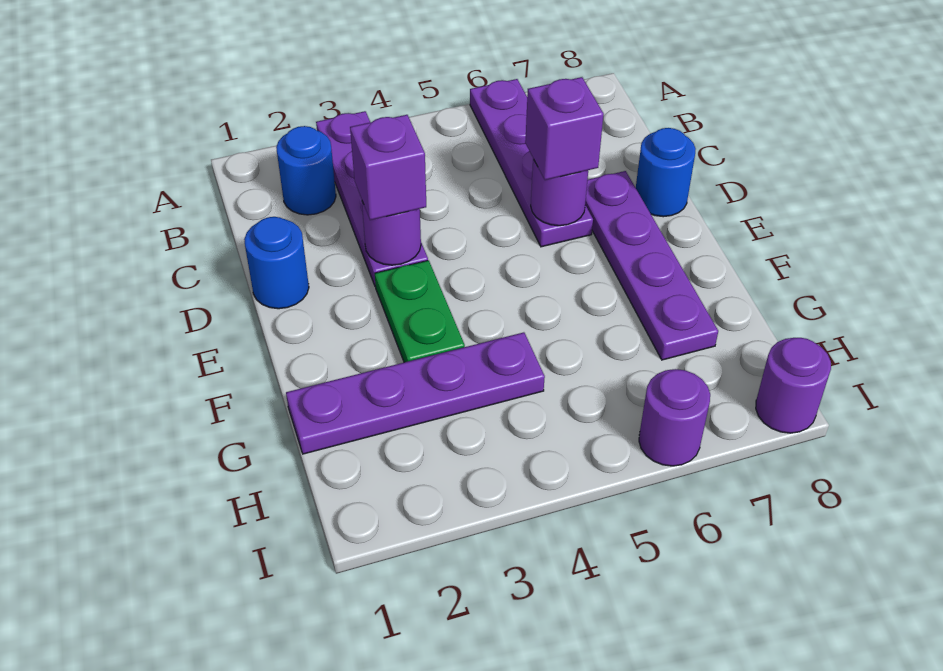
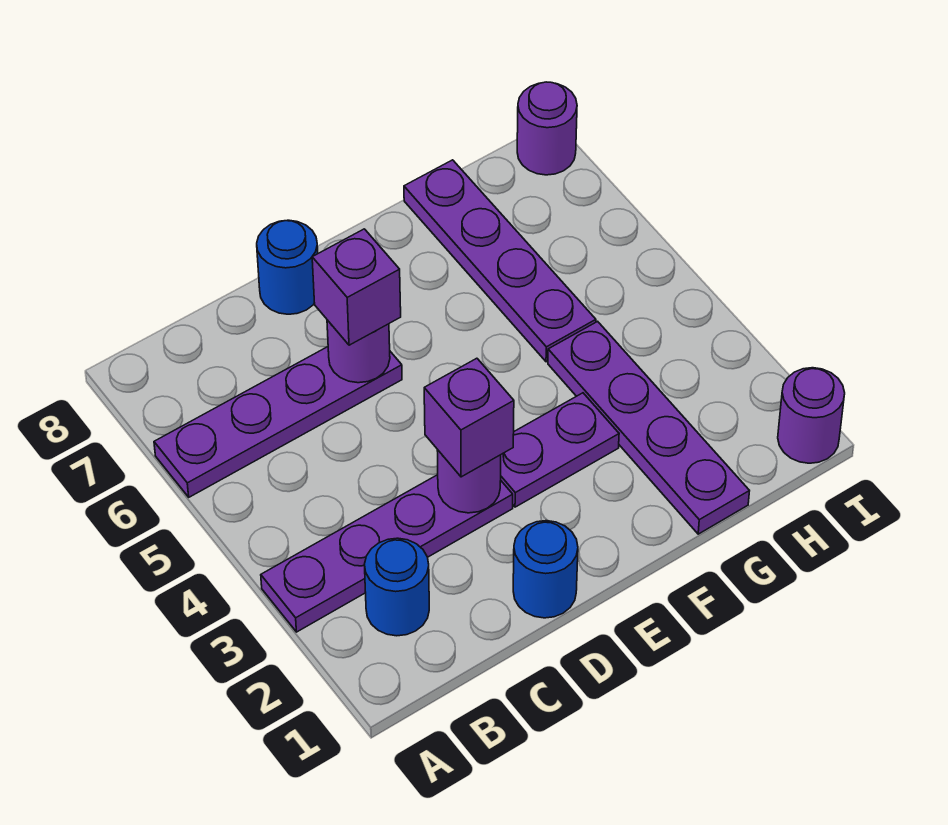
purple plate D7:G7 level 1 -> purple plate G5:G8 level 1
green plate E3:F3 level 1 -> purple plate E3:F3 level 1
purple round brick I6 level 1 -> purple round brick I1 level 1

